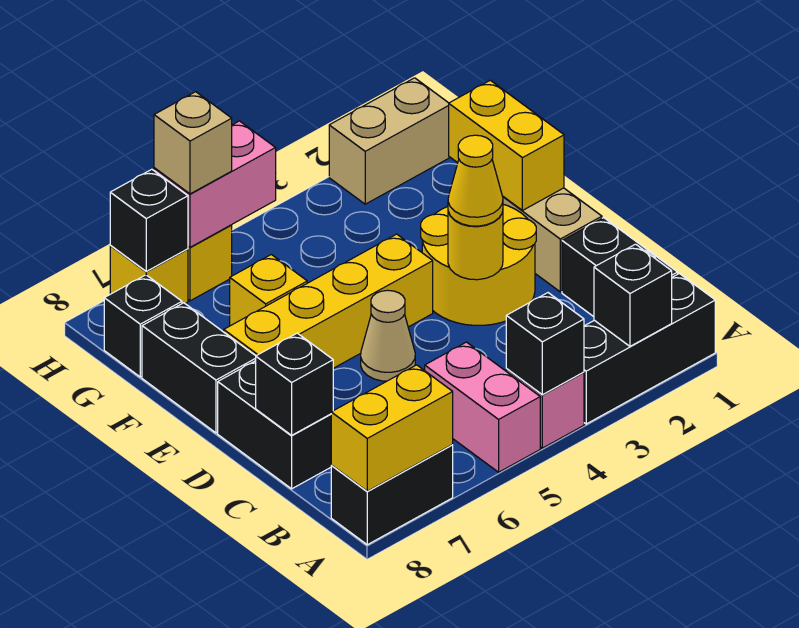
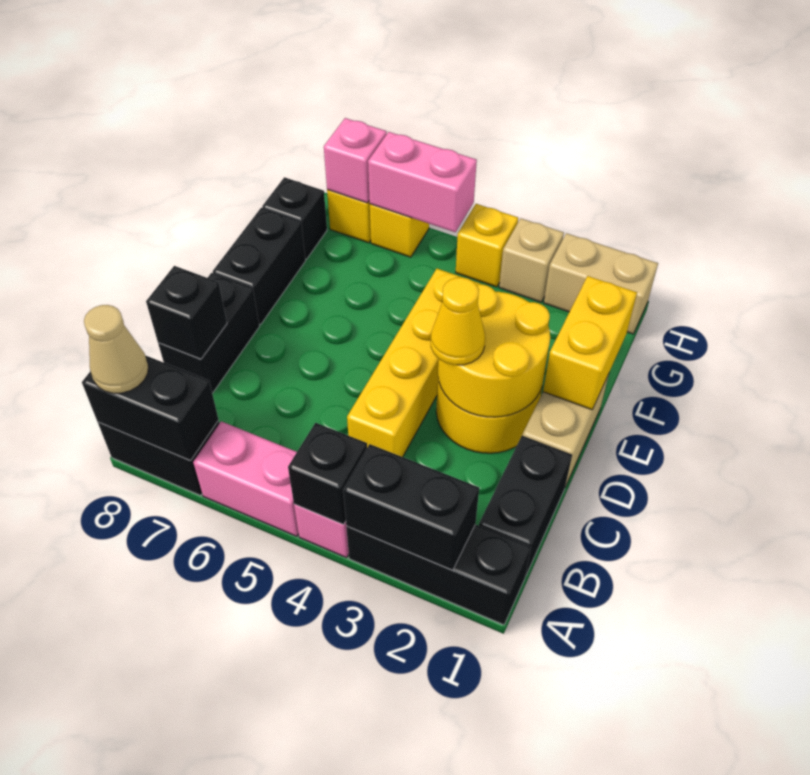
black brick A2 level 2 -> black brick A2:A3 level 2
pink brick A5:B5 level 1 -> pink brick A5:A6 level 1
yellow brick A7:A8 level 2 -> black brick A7:A8 level 2
yellow round brick D3 level 2 -> yellow round brick D2:E3 level 2
tan cone D5 level 1 -> tan cone A8 level 3
yellow brick E4:E7 level 1 -> yellow brick C4:F4 level 1
yellow brick F6 level 1 -> yellow brick H4 level 1
tan brick H6 level 3 -> tan brick H3 level 1
black brick H7 level 2 -> pink brick H7 level 2

